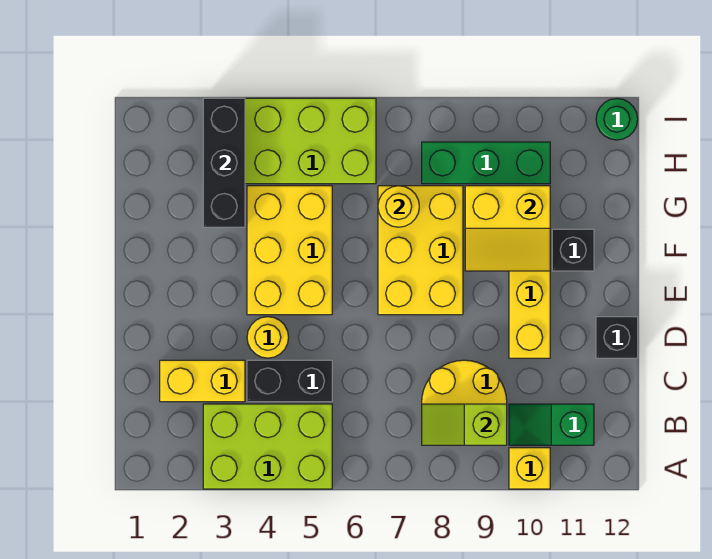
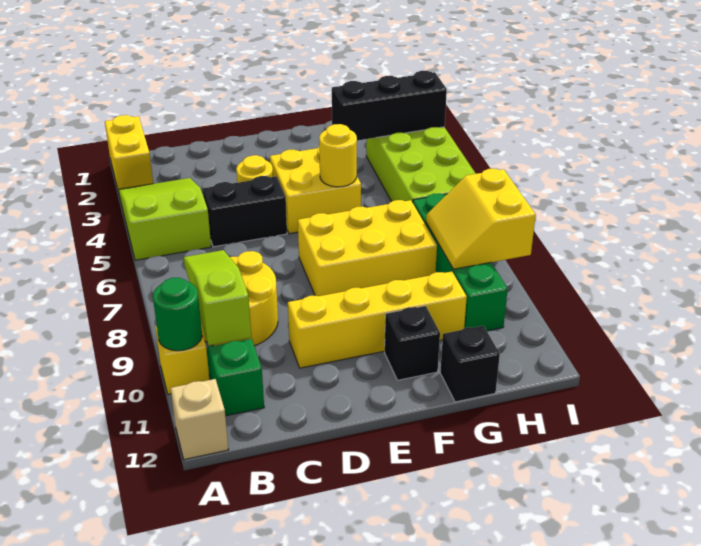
lime brick A3:B5 level 1 -> lime slope A3:B5 level 1 top 5
none -> tan brick A12 level 1
lime slope B8:B9 level 2 top 9 -> lime slope B8:B10 level 2 top 10
yellow brick C2:C3 level 1 -> yellow brick A1:A2 level 1
black brick C4:C5 level 1 -> black brick C5:D5 level 1
black brick D12 level 1 -> black brick G12 level 1
yellow brick E4:G5 level 1 -> yellow brick E4:F5 level 1
yellow slope F9:G10 level 2 top G -> yellow slope H8:I9 level 2 top I
yellow round brick G7 level 2 -> yellow round brick F5 level 2
green brick H8:H10 level 1 -> green brick H7:H10 level 1
green round brick I12 level 1 -> green round brick A10 level 2

